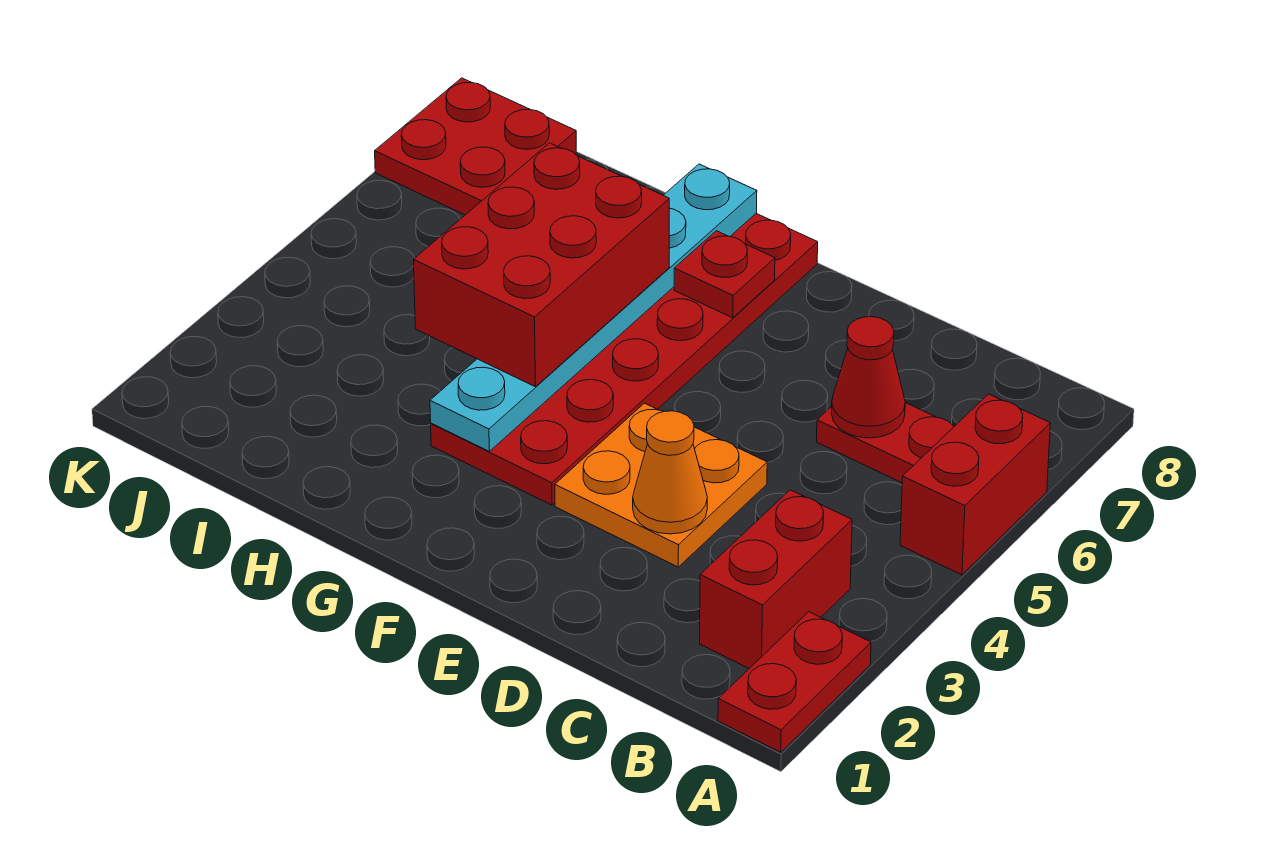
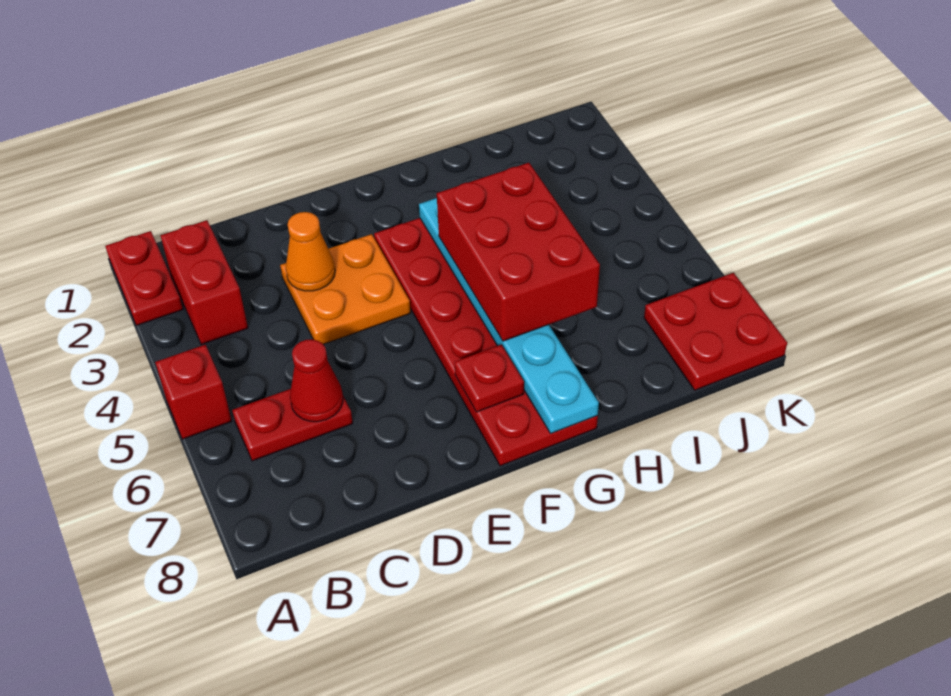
red brick A5:A6 level 1 -> red brick A5 level 1

